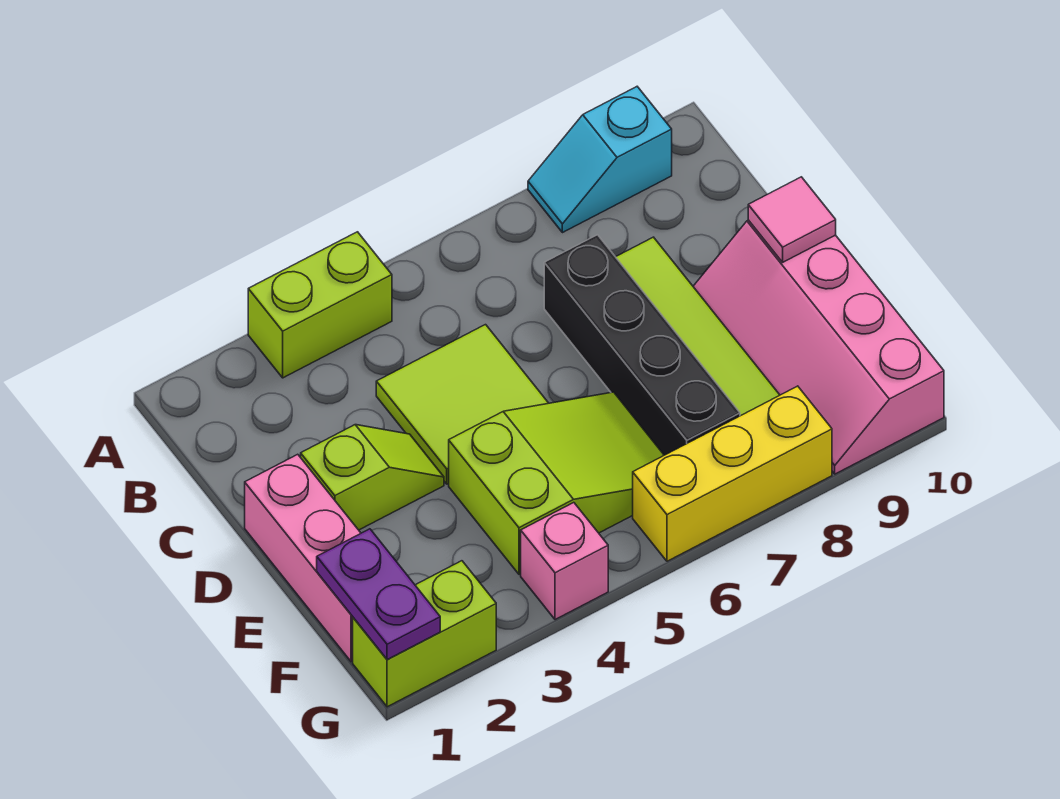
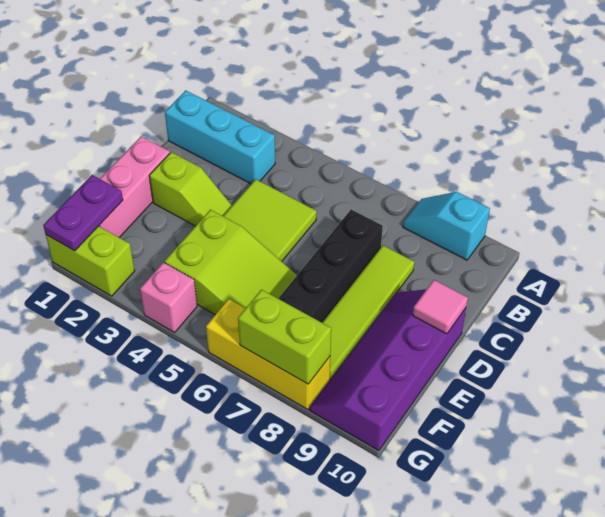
lime brick A3:A4 level 1 -> lime brick G7:G8 level 2
none -> cyan brick B1:B3 level 1
pink slope D9:G10 level 1 top 10 -> purple slope D9:G10 level 1 top 10

